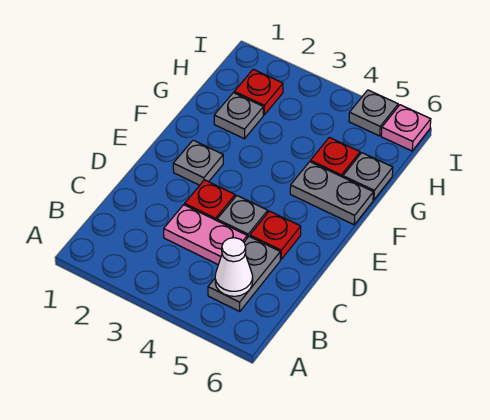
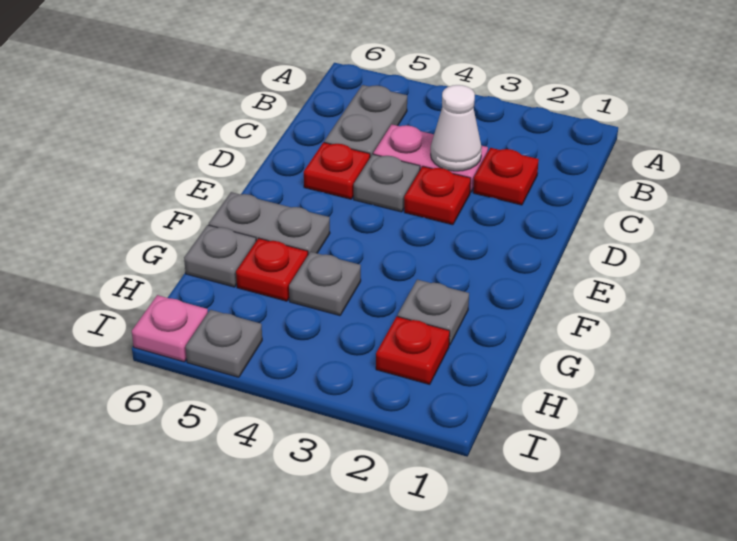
white cone B5 level 2 -> white cone C3 level 2
none -> red plate C2 level 1
grey plate E2 level 1 -> grey plate G4 level 1

